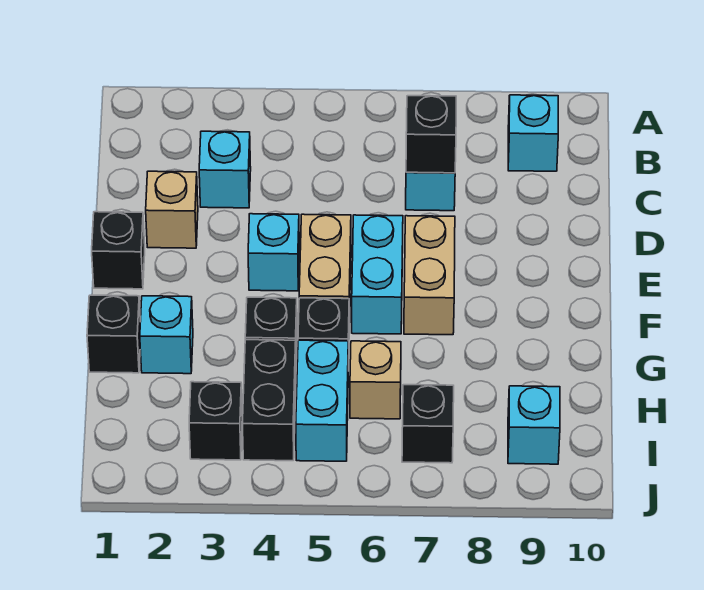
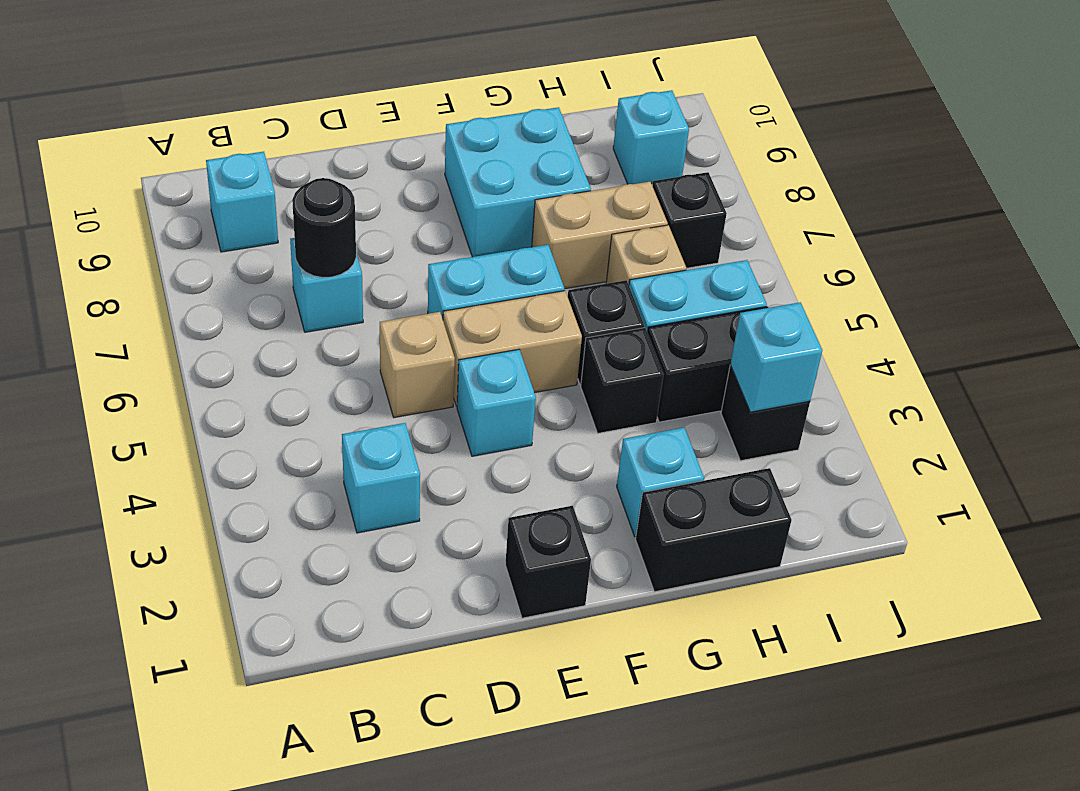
black brick C7 level 2 -> black round brick C7 level 2
tan brick D2 level 1 -> tan brick D5 level 1
tan brick E7:F7 level 1 -> tan brick G7:H7 level 1
none -> cyan brick F8:G9 level 1
black brick G1 level 1 -> black brick G1:H1 level 1
none -> cyan brick I3 level 2

